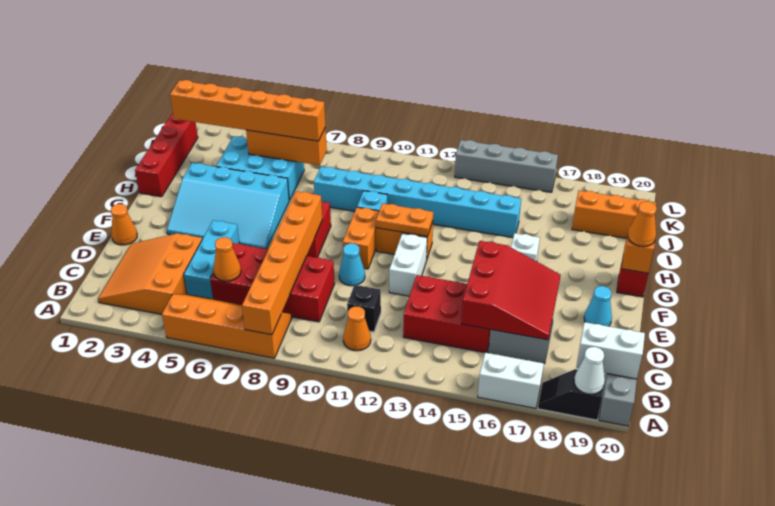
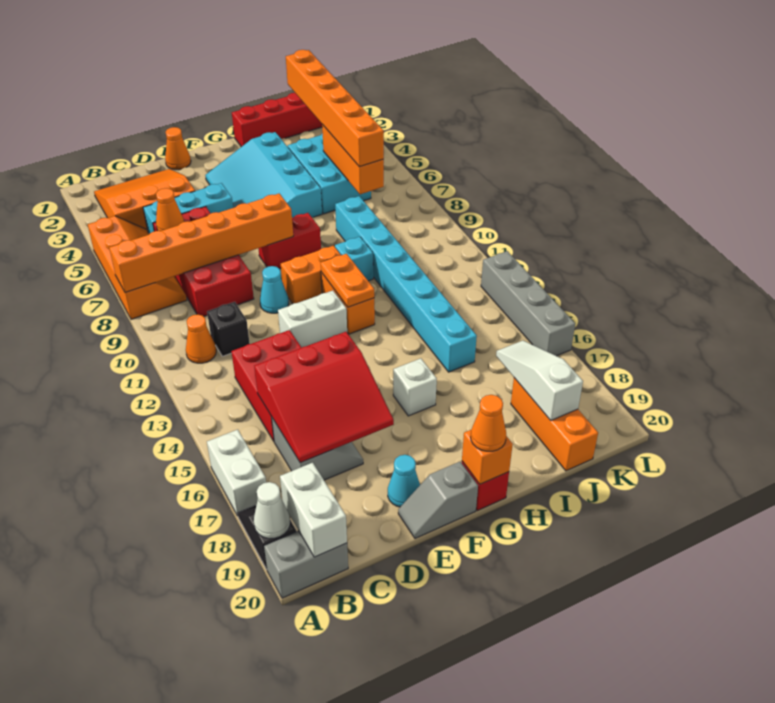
none -> grey slope E20:F20 level 1 top F
none -> white slope J17:J19 level 2 top 19

